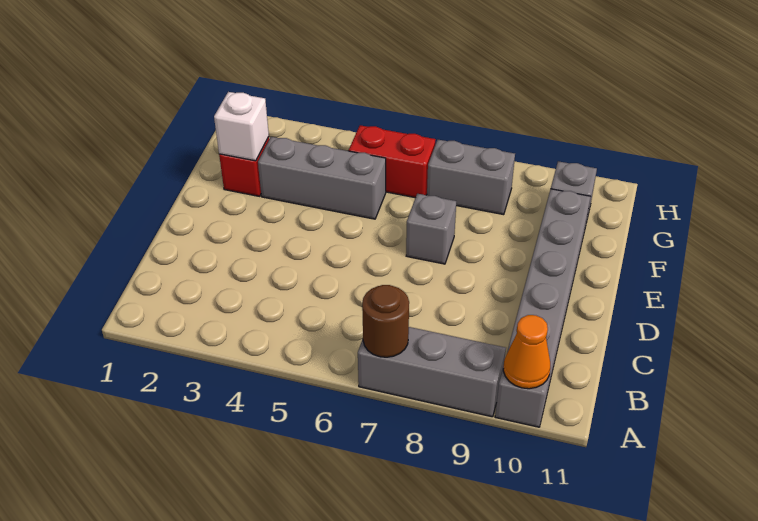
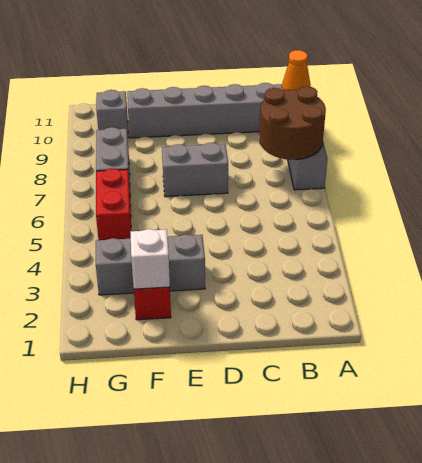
brown round brick A7 level 2 -> brown round brick A7:B8 level 2
grey brick E7 level 1 -> grey brick D7:E7 level 1
grey brick F3:F5 level 1 -> grey brick E3:G3 level 1

